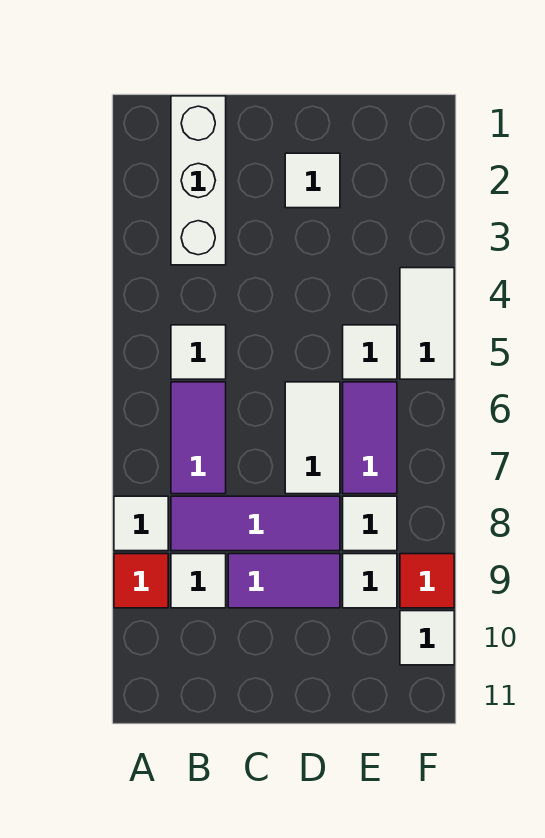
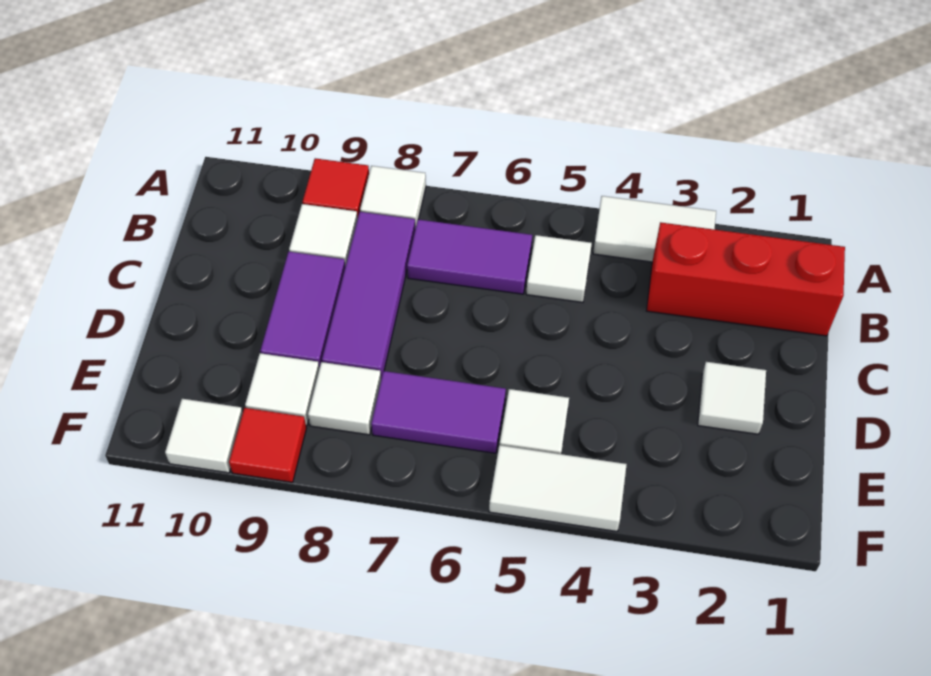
white brick B1:B3 level 1 -> red brick B1:B3 level 1
white tile D6:D7 level 1 -> white tile A3:A4 level 1

